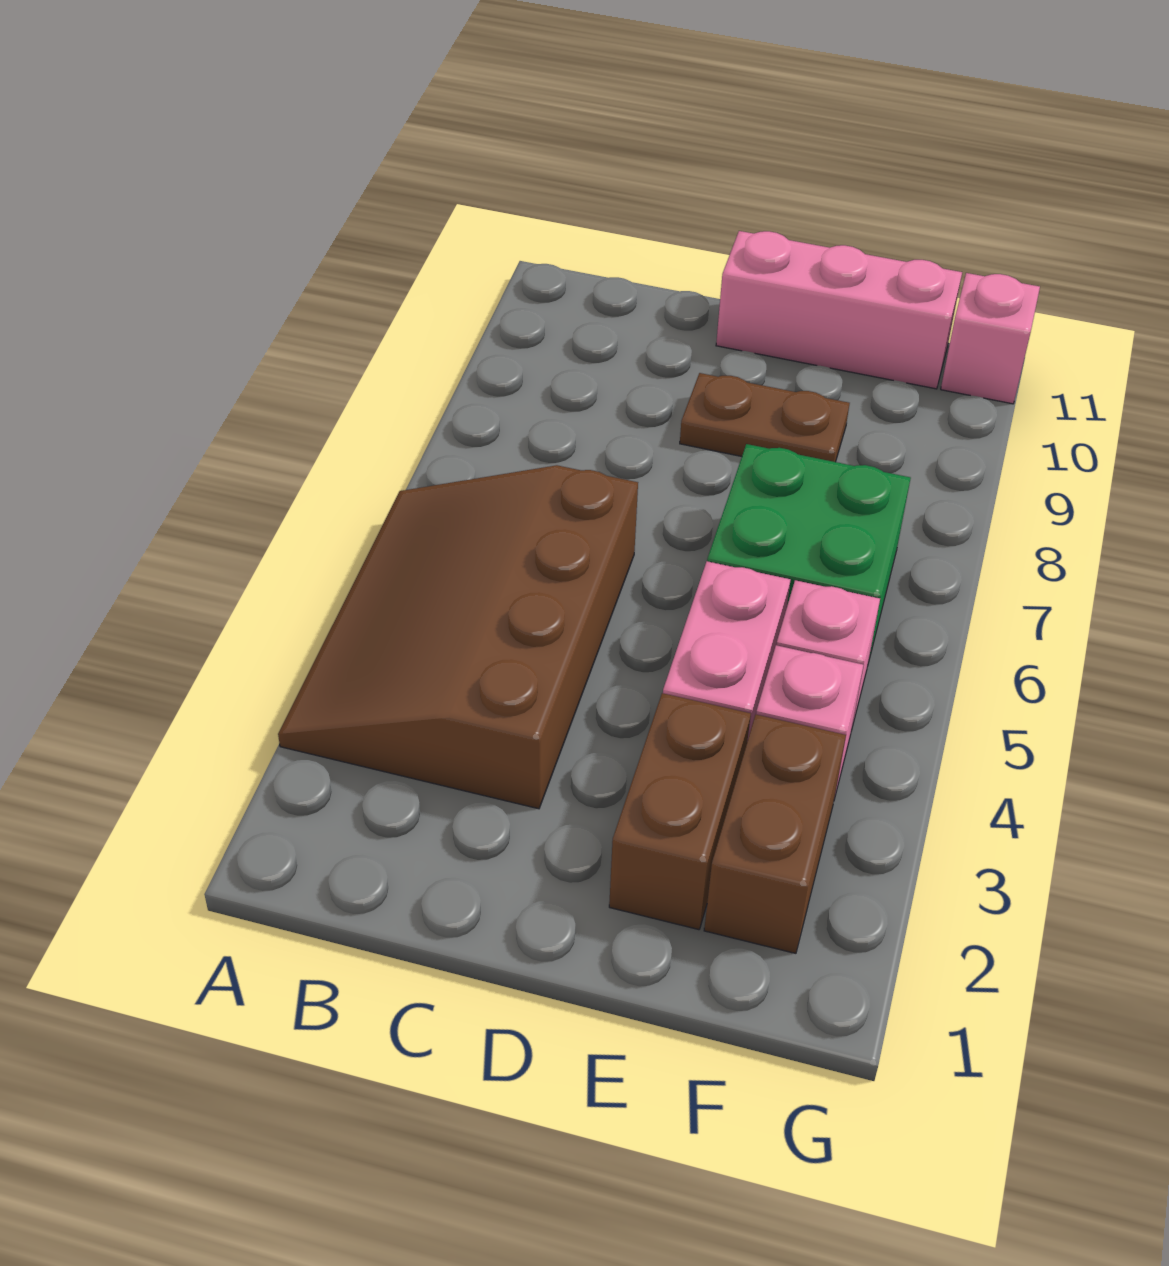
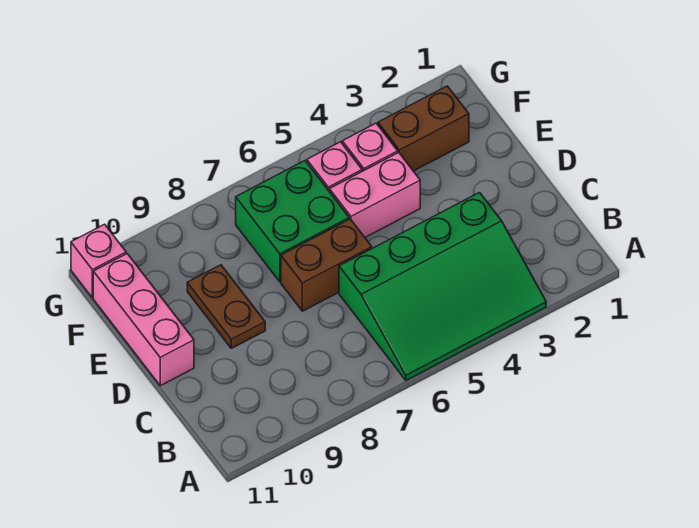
brown slope A3:C6 level 1 top C -> green slope A3:C6 level 1 top C
brown brick E2:E3 level 1 -> brown brick D6:D7 level 1

